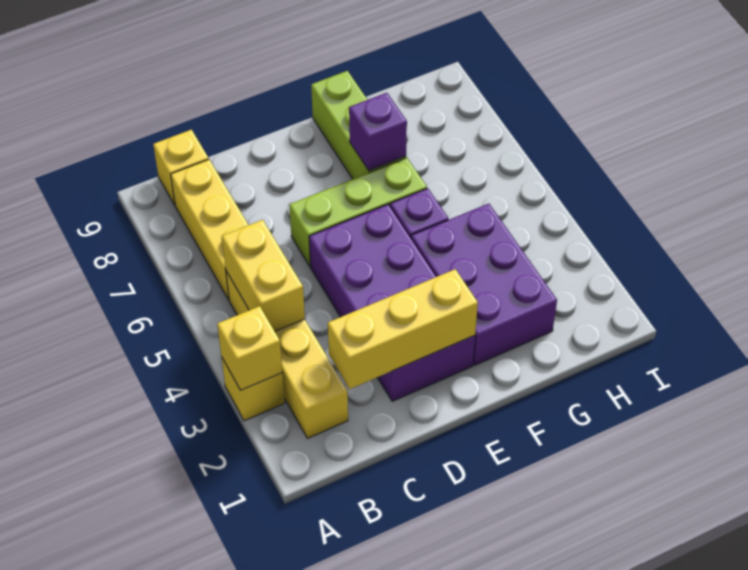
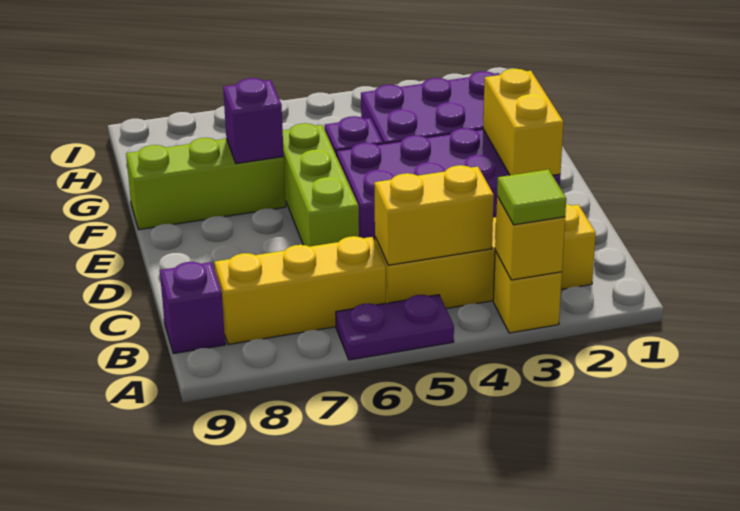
none -> lime tile A3 level 3
none -> purple plate A5:A6 level 1
yellow brick B9 level 1 -> purple brick B9 level 1
yellow brick C2:E2 level 2 -> yellow brick D2:E2 level 2

